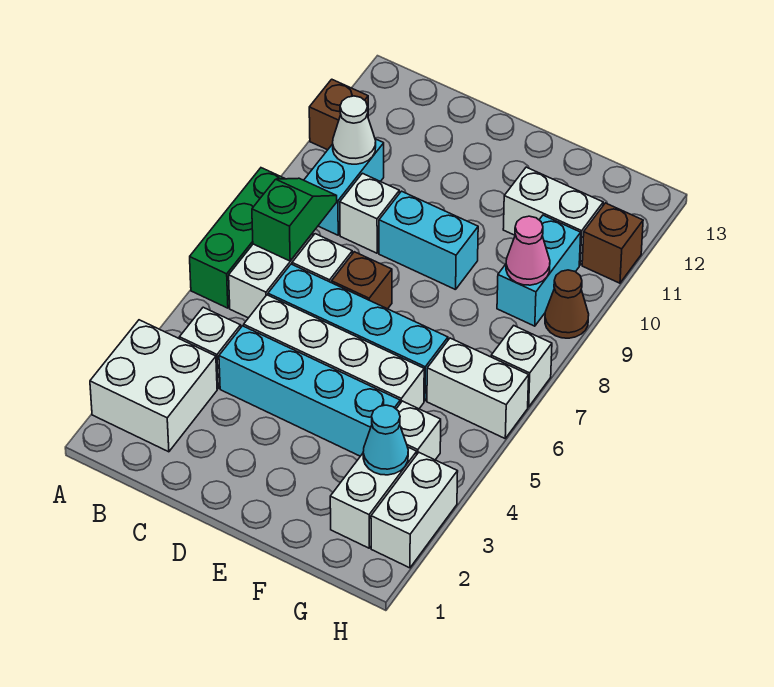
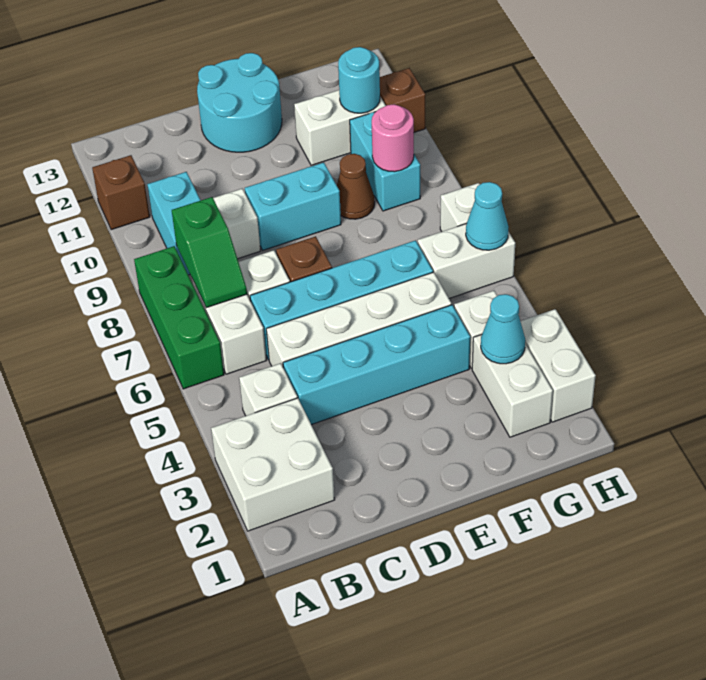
green slope B7:B8 level 2 top 7 -> green slope B7:B8 level 2 top 8
white cone B10 level 2 -> none
none -> cyan round brick D12:E13 level 1
pink cone G9 level 2 -> pink round brick G9 level 2
none -> cyan round brick G11 level 2
none -> cyan cone H6 level 2
brown cone H9 level 1 -> brown cone F9 level 1

